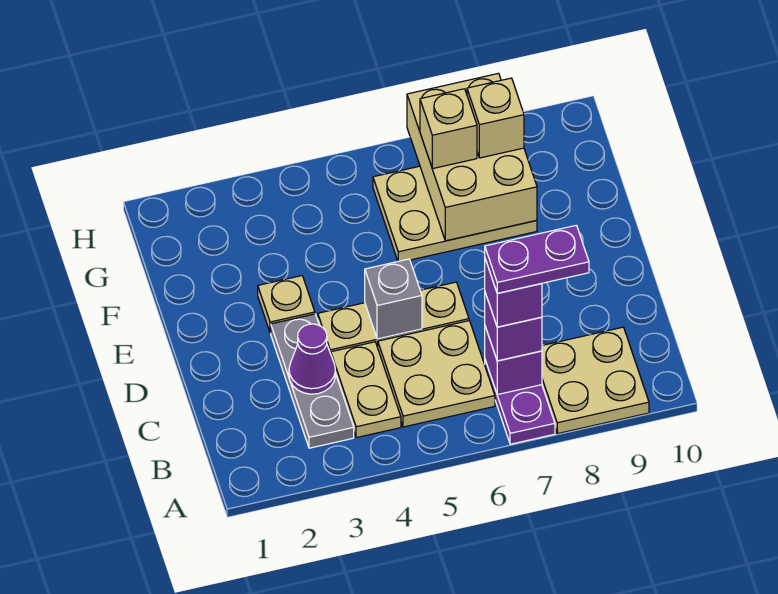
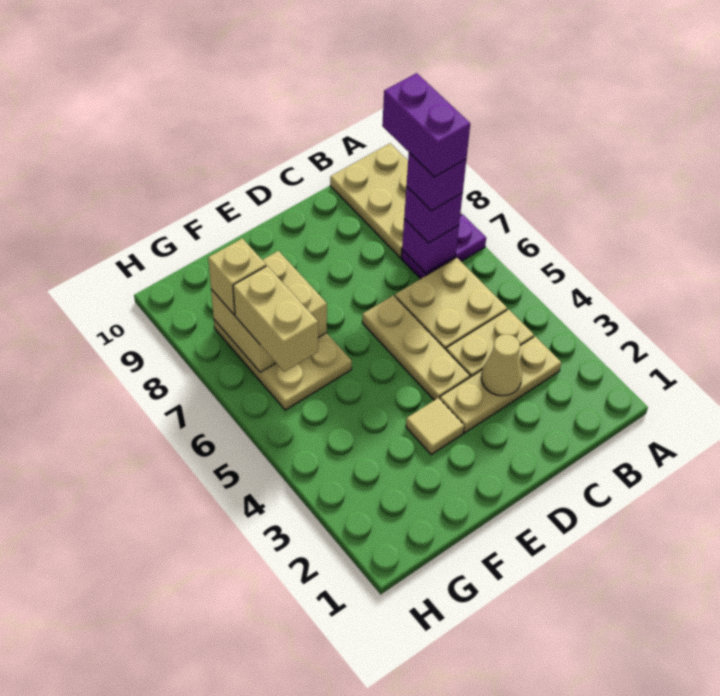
tan plate A8:B9 level 1 -> tan plate A8:B10 level 1
grey plate B3:D3 level 1 -> tan plate B3:D3 level 1
purple plate B7:B8 level 5 -> purple brick B7:B8 level 5
purple cone C3 level 2 -> tan cone C3 level 2
grey brick D5 level 2 -> none
tan plate E3 level 1 -> tan tile E3 level 1
tan brick F7:H8 level 2 -> tan brick F7:G8 level 2
tan brick G7 level 3 -> tan brick G6:G7 level 3

